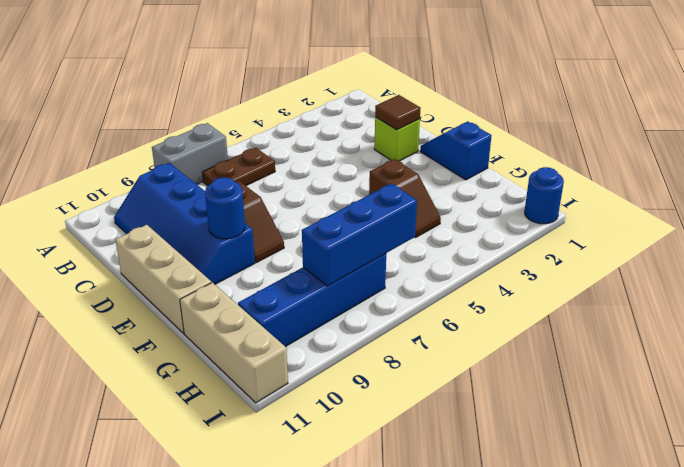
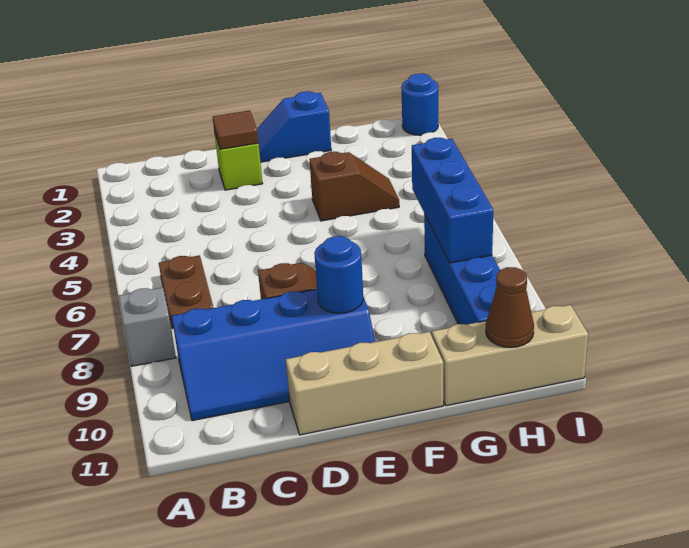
grey brick A7:A8 level 1 -> grey brick A8 level 1
none -> brown cone H11 level 2

